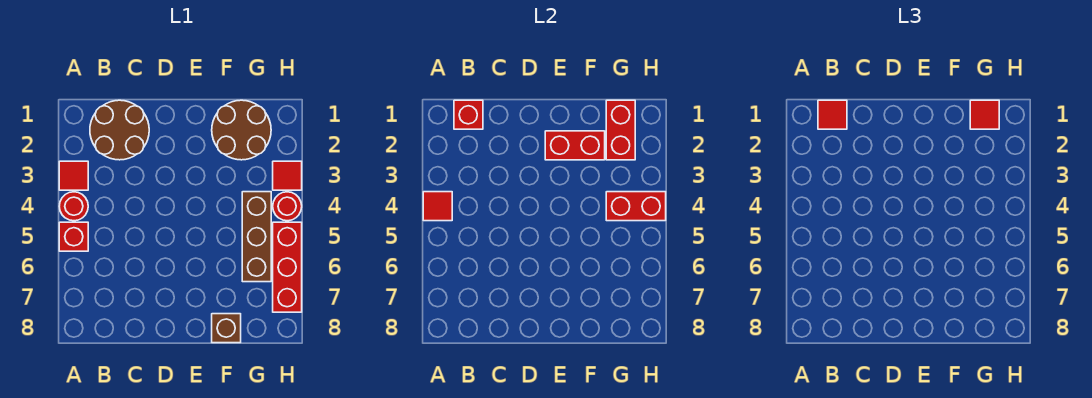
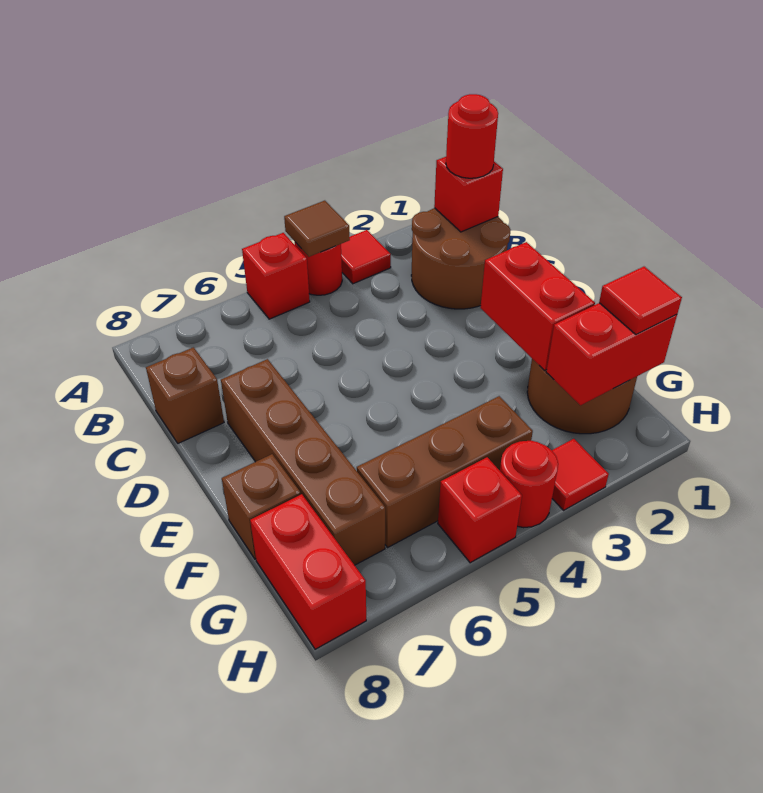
red tile A4 level 2 -> brown tile A4 level 2
red tile B1 level 3 -> red round brick B1 level 3
none -> brown brick C8 level 1
none -> brown brick D7:G7 level 1
red brick G4:H4 level 2 -> red brick G8:H8 level 1
red brick H5:H7 level 1 -> red brick H5 level 1

